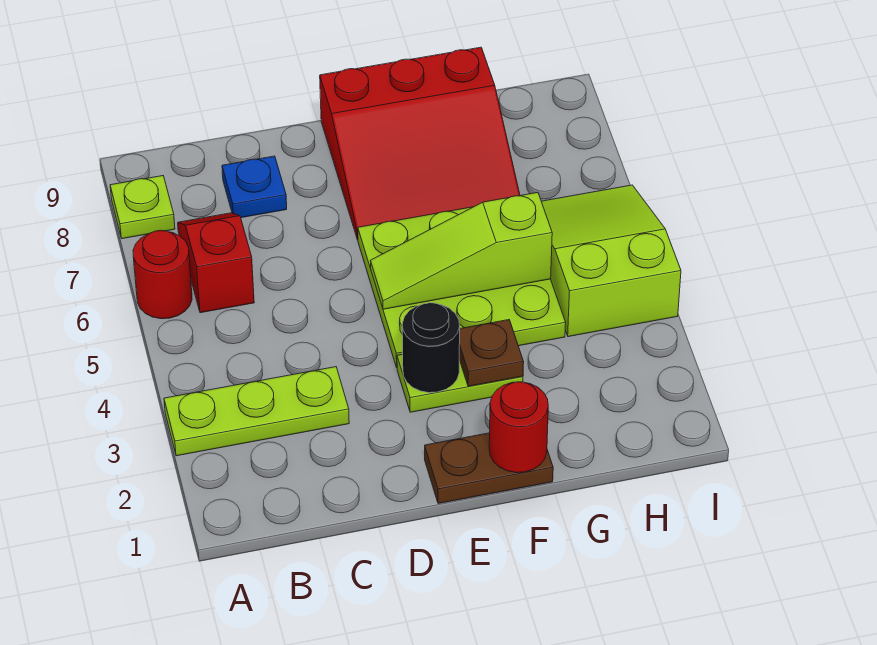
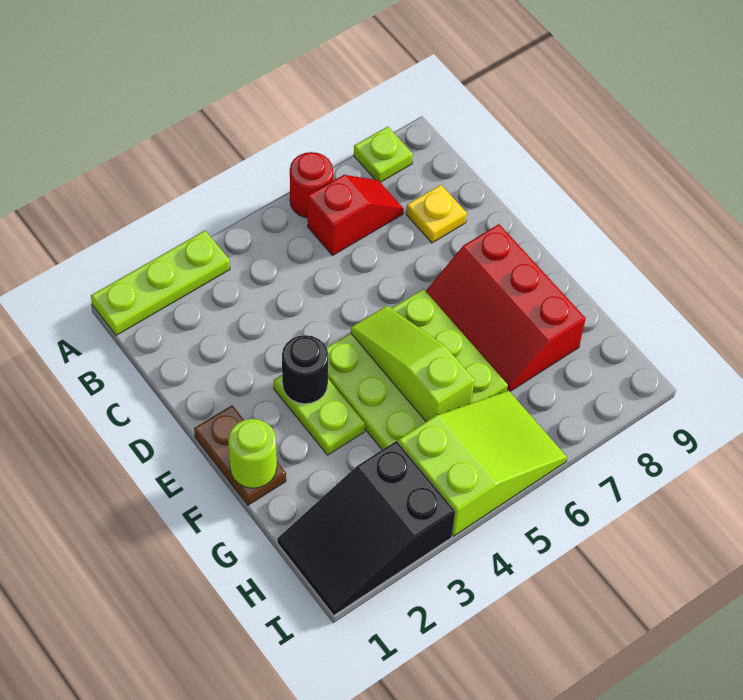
lime plate A3:C3 level 1 -> lime plate A1:A3 level 1
blue plate C8 level 1 -> yellow plate C8 level 1
red slope E7:G9 level 1 top 9 -> red slope E7:G8 level 1 top 8
red round brick F1 level 2 -> lime round brick F1 level 2
brown plate F3 level 2 -> none
none -> black slope H1:I3 level 1 top 3

